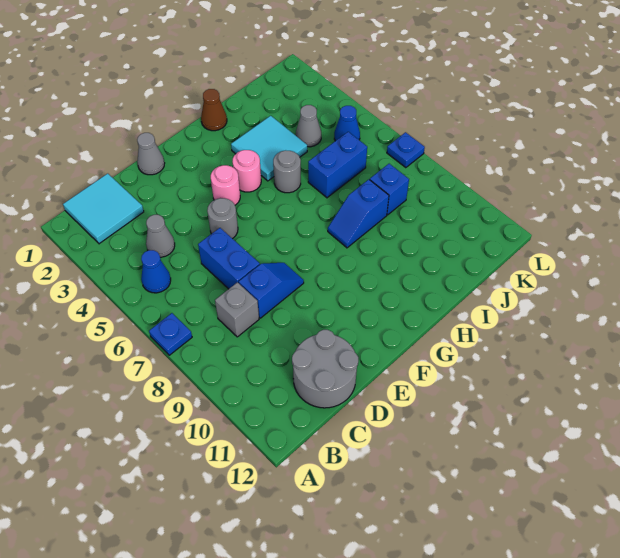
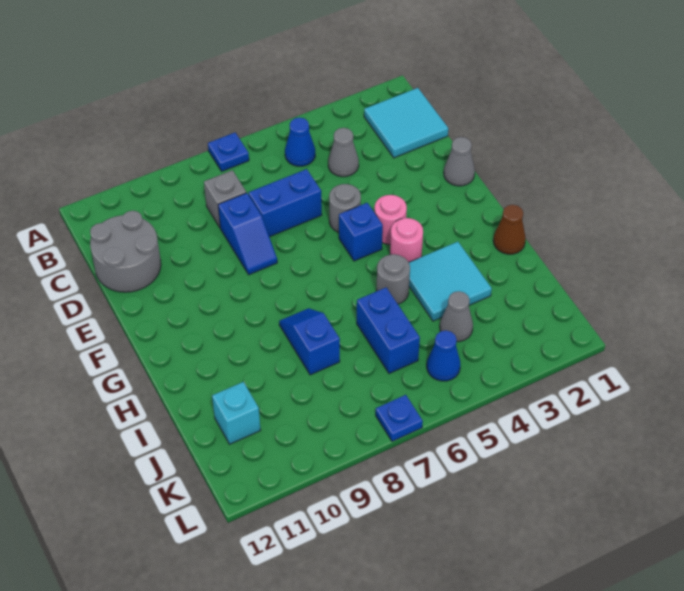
blue brick J8 level 1 -> blue brick F5 level 1
none -> cyan brick J11 level 1

